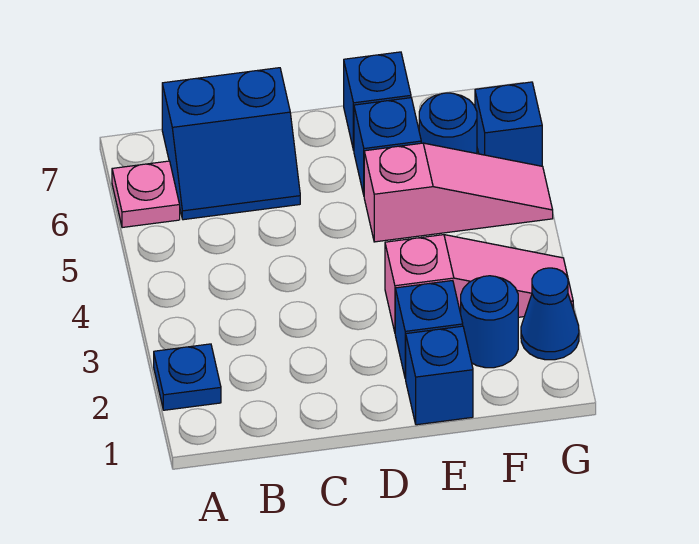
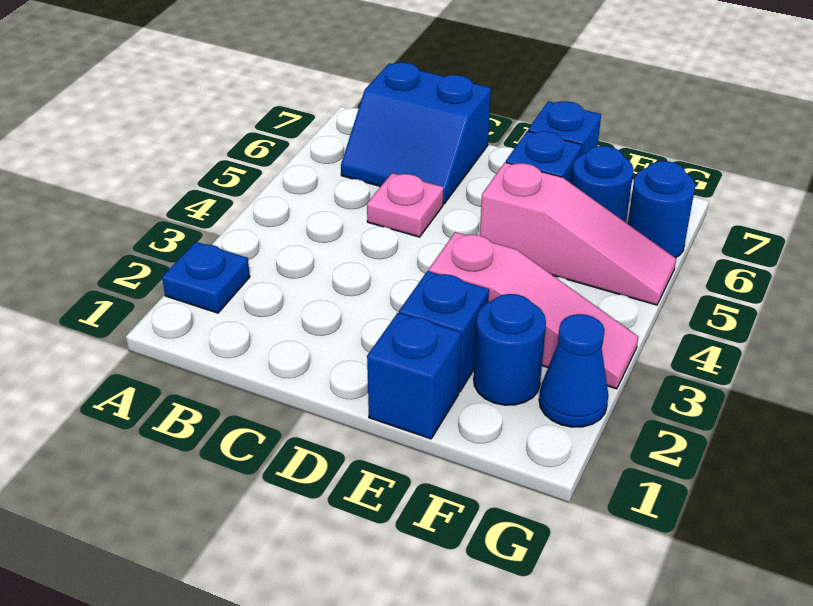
pink plate A6 level 1 -> pink plate C5 level 1
blue brick G6 level 1 -> blue round brick G6 level 1

